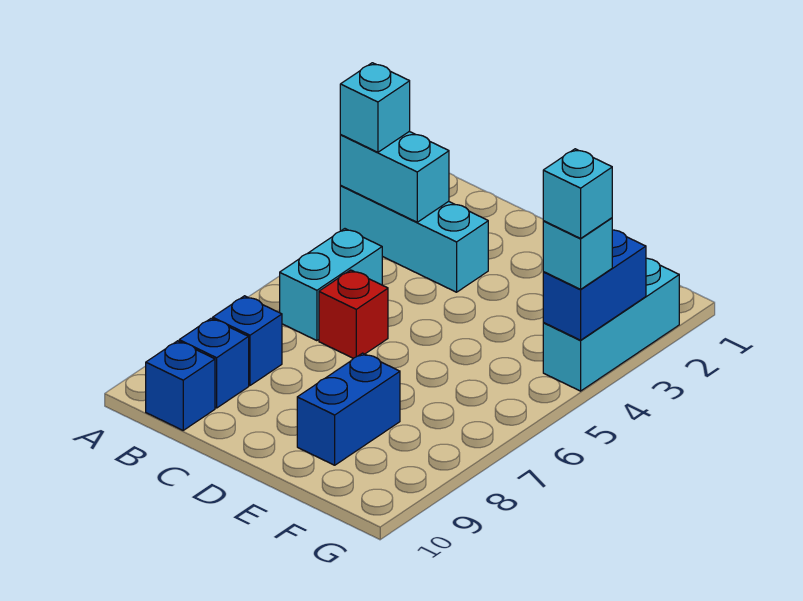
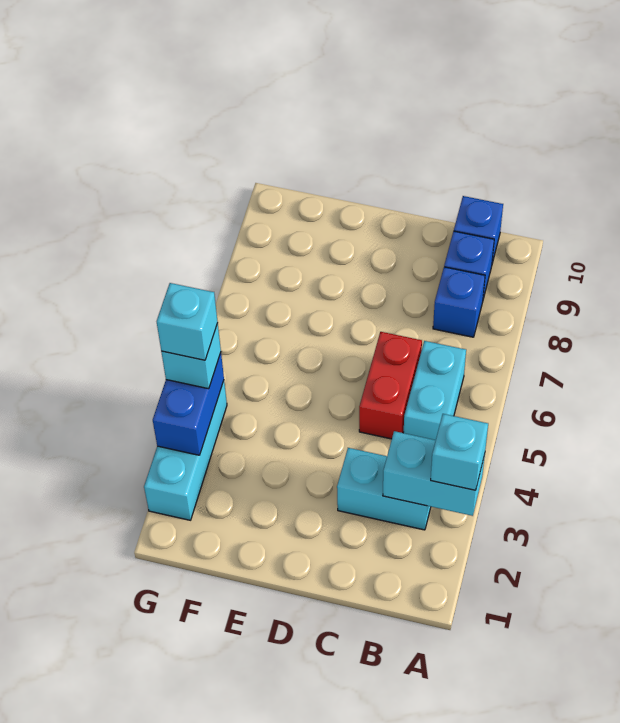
cyan brick A3:C3 level 1 -> cyan brick B3:C3 level 1
red brick C6 level 1 -> red brick C5:C6 level 1
blue brick E8:E9 level 1 -> none

